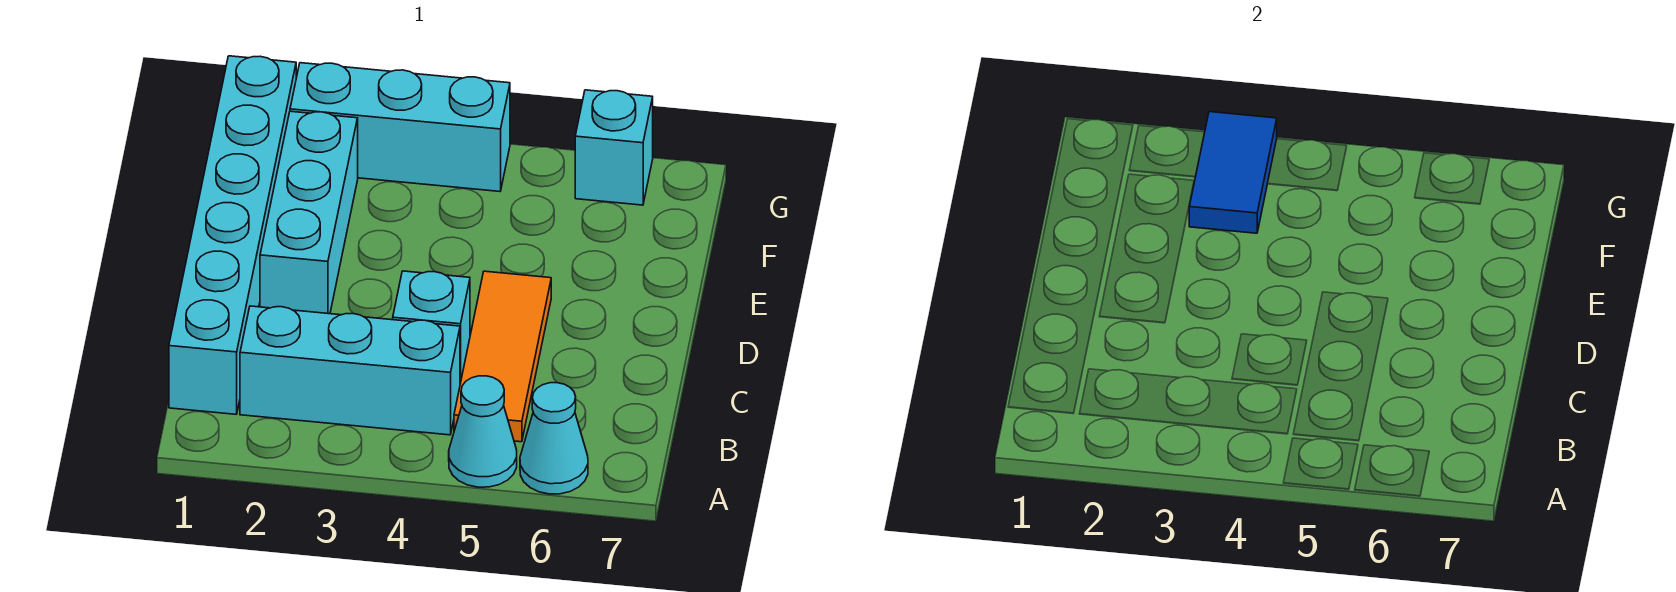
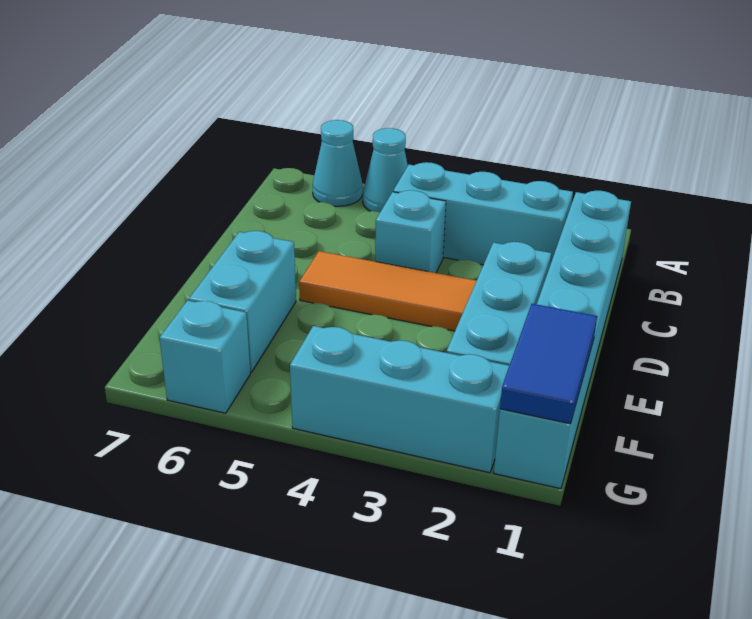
orange tile B5:D5 level 1 -> orange tile D3:D5 level 1
none -> cyan brick E6:F6 level 1
blue tile F3:G3 level 2 -> blue tile F1:G1 level 2

